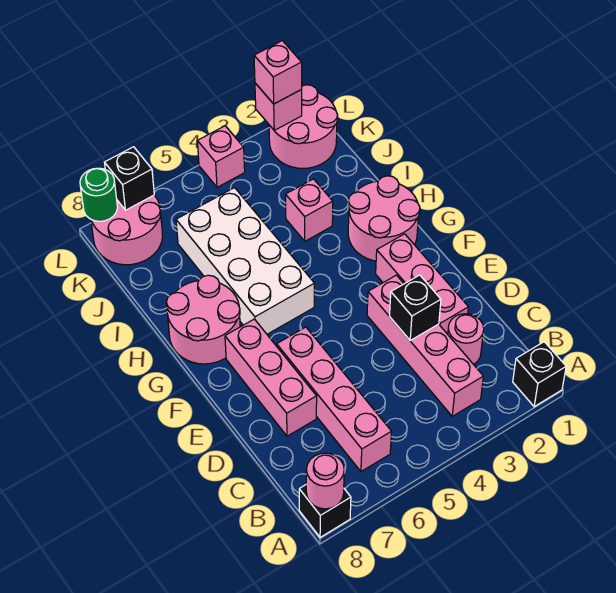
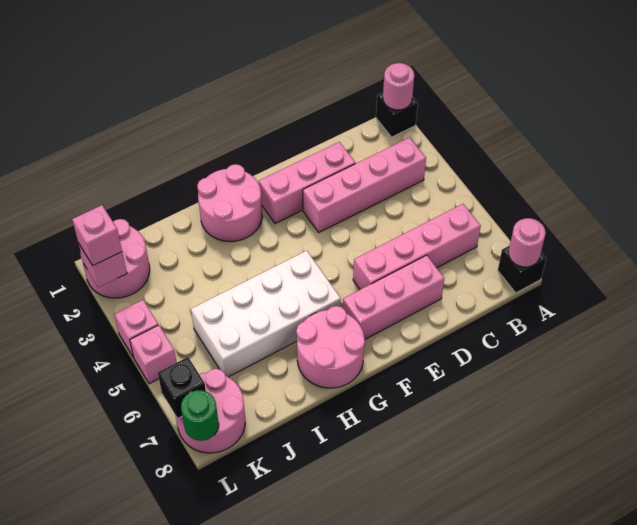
pink round brick C2 level 1 -> pink round brick A1 level 2
black brick D3 level 2 -> none
pink brick I3 level 1 -> pink brick L5 level 1

